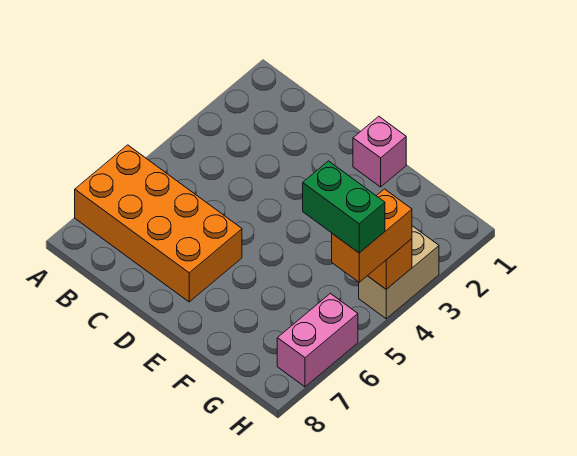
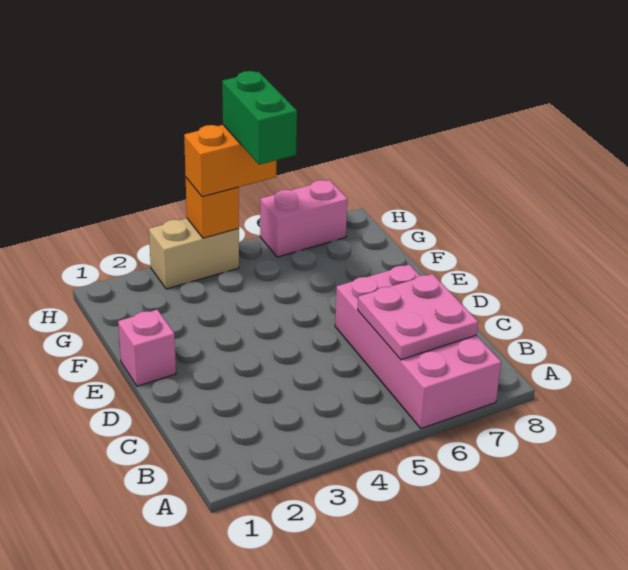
orange brick A6:D7 level 1 -> pink brick A6:D7 level 1
none -> pink plate B6:C7 level 2

